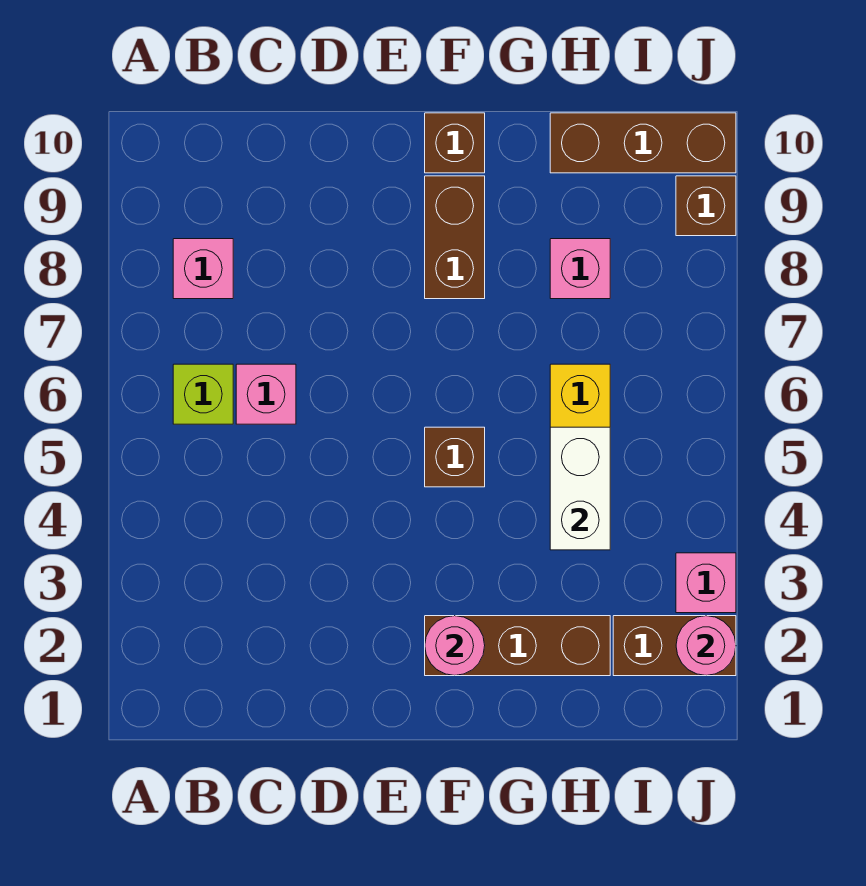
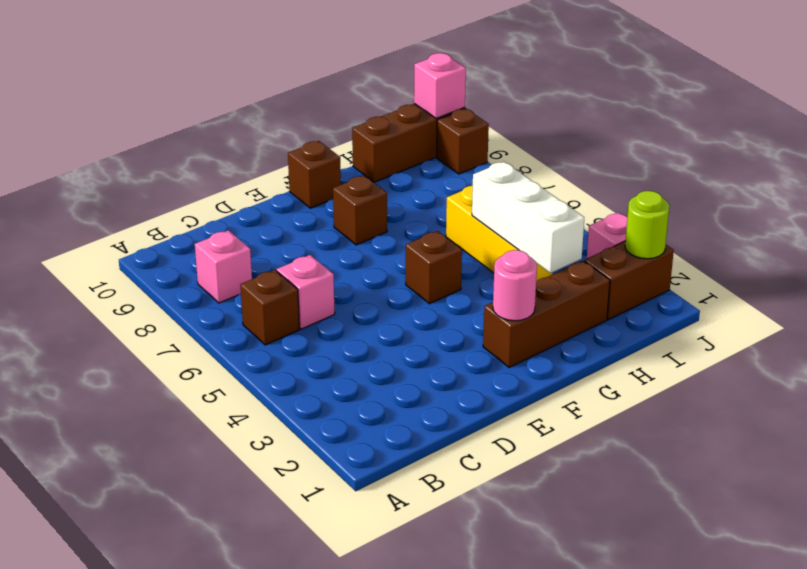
lime brick B6 level 1 -> brown brick B6 level 1
brown brick F8:F9 level 1 -> brown brick F8 level 1
white brick H4:H5 level 2 -> white brick H3:H5 level 2
pink brick H8 level 1 -> pink brick J10 level 2
pink round brick J2 level 2 -> lime round brick J2 level 2

